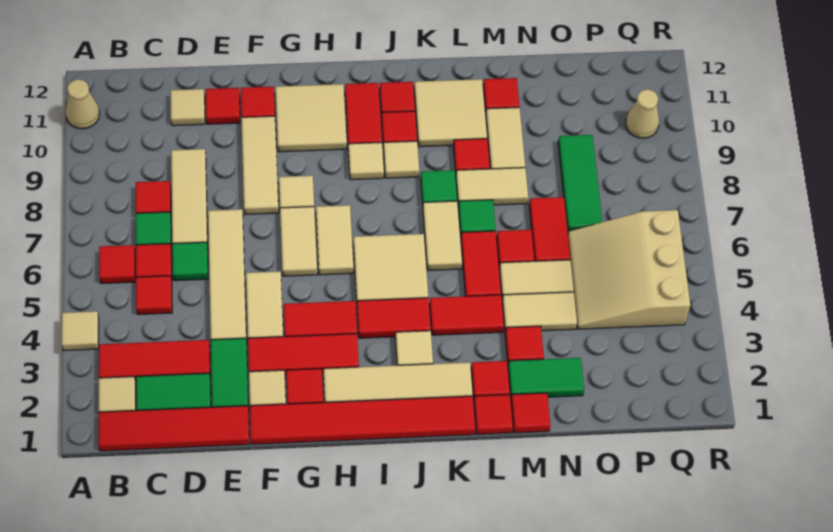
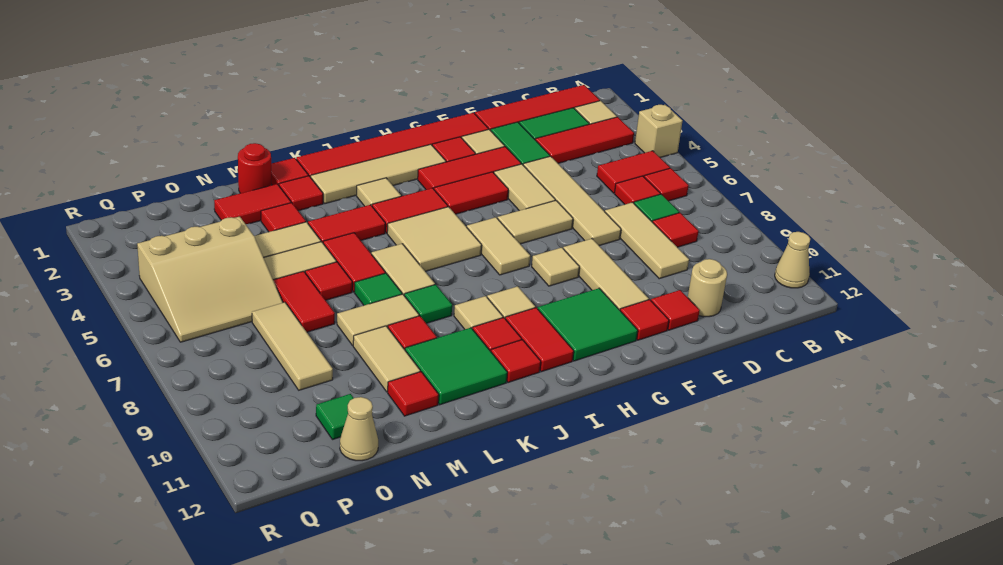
tan tile A4 level 1 -> tan brick A4 level 1
red tile C5 level 1 -> red tile B5:C5 level 1
green tile D6 level 1 -> green tile O11 level 1
tan tile D11 level 1 -> tan round brick D11 level 1
tan tile G6:G7 level 1 -> tan tile F6:G6 level 1
tan tile G10:H11 level 1 -> green tile G10:H11 level 1
tan tile K10:L11 level 1 -> green tile K10:L11 level 1
red tile M1 level 1 -> red round brick M1 level 1
green tile M2:N2 level 1 -> red tile M2:N2 level 1
tan slope O4:Q6 level 1 top Q -> tan slope O4:Q6 level 1 top 4
green tile O7:O9 level 1 -> tan tile O7:O9 level 1
tan cone Q10 level 1 -> tan cone O12 level 1

